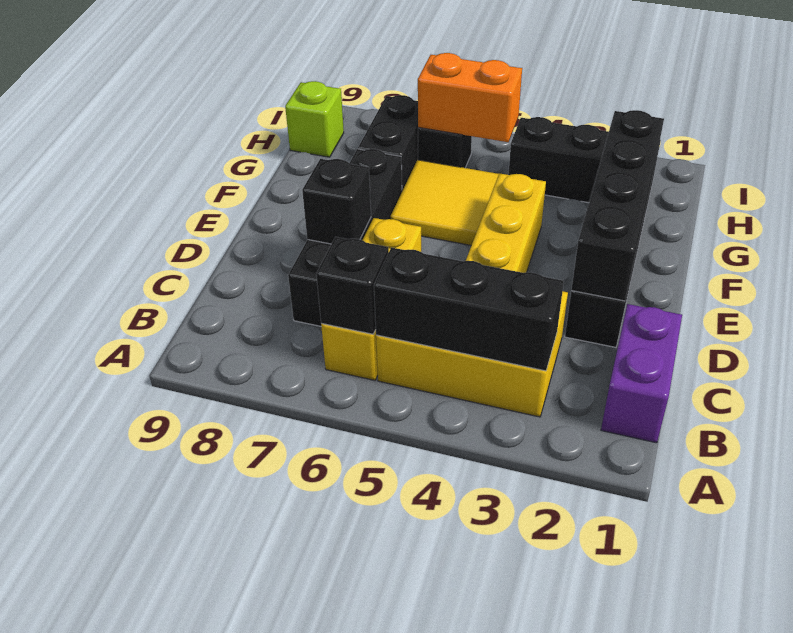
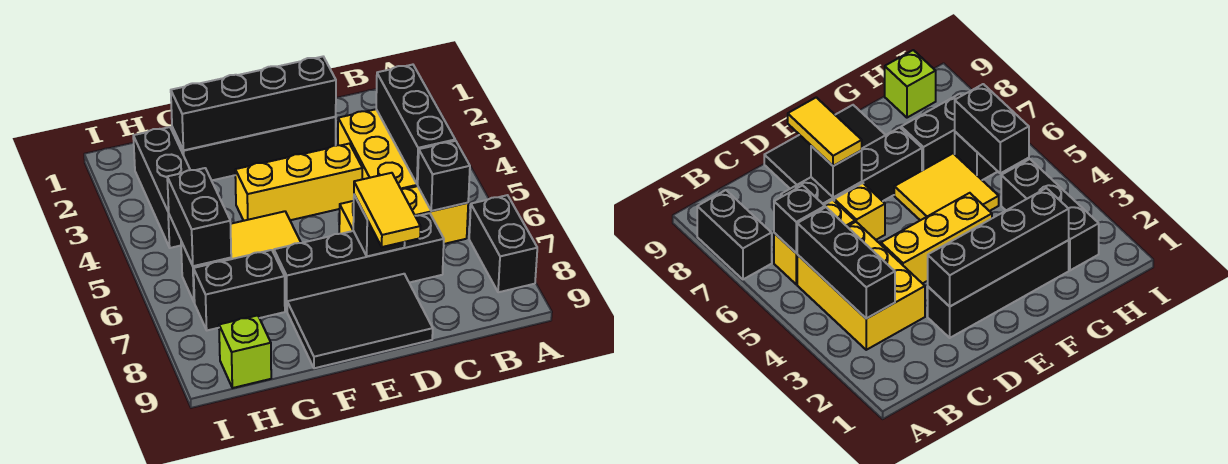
none -> black brick A7:A8 level 1
purple brick B1:C1 level 1 -> none
none -> yellow tile D7:D8 level 3
none -> black tile D8:F9 level 1
orange brick H5:H6 level 2 -> black brick H5:H6 level 2

